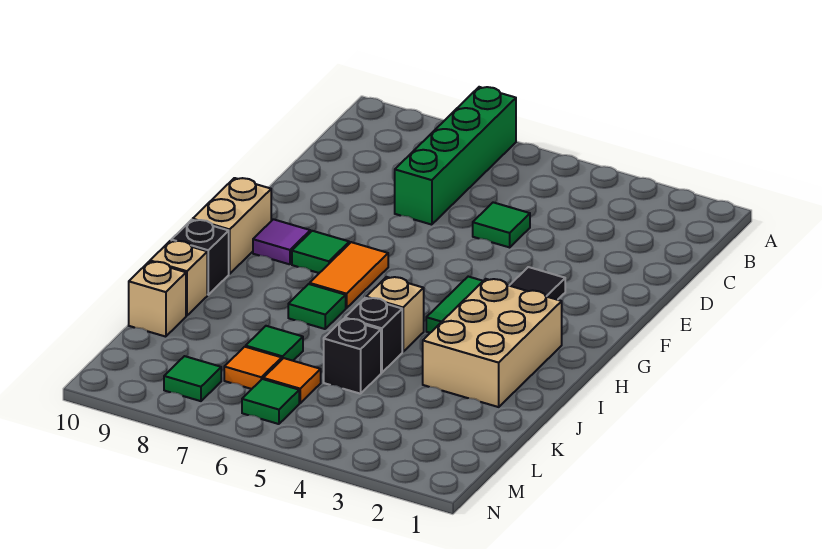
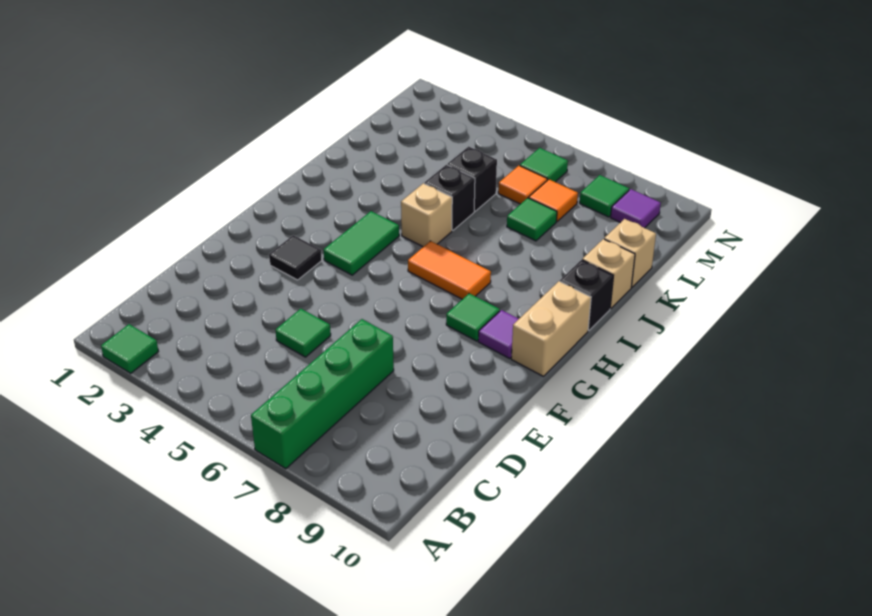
orange tile G7:H7 level 1 -> orange tile H6:H7 level 1
tan brick H2:J3 level 1 -> none
green tile I7 level 1 -> green tile A2 level 1
none -> purple tile M9 level 1

